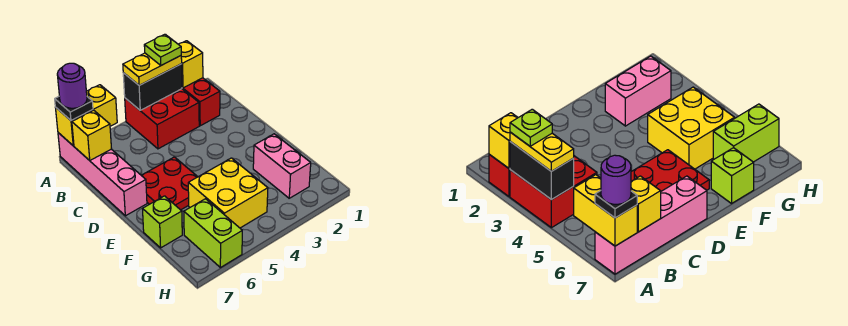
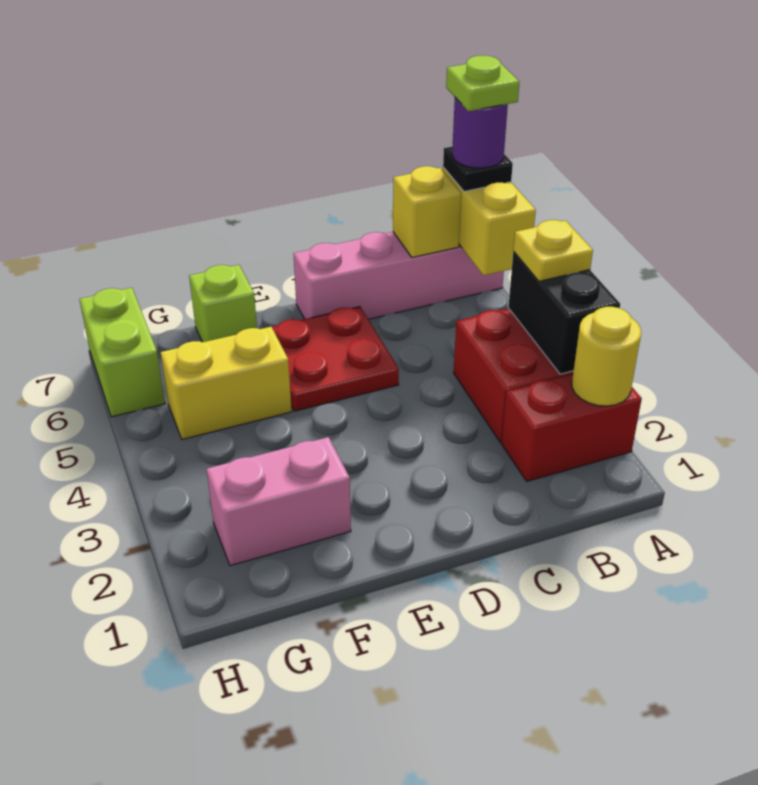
yellow brick A2 level 2 -> yellow round brick A2 level 2
yellow plate A3:A4 level 3 -> yellow plate A4 level 3
lime plate A3 level 4 -> lime plate A7 level 5
yellow brick F4:G5 level 1 -> yellow brick F5:G5 level 1
lime brick G6:H6 level 1 -> lime brick H6:H7 level 1

